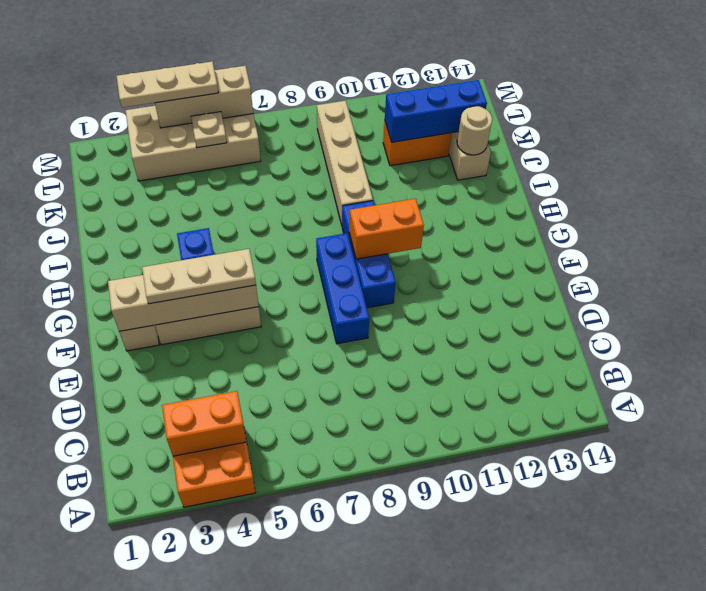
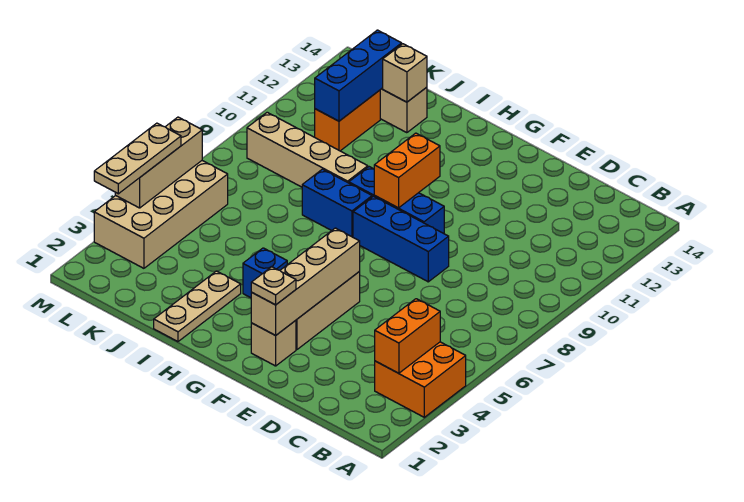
tan plate F3:F5 level 3 -> tan plate I1:I3 level 1
none -> blue brick H8:I8 level 1
tan round brick J13 level 2 -> tan brick J13 level 2
tan plate L5 level 2 -> tan plate F2 level 3

